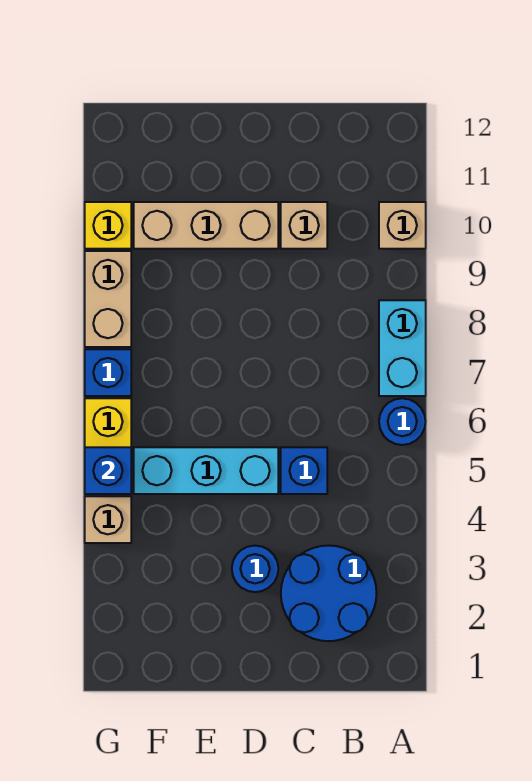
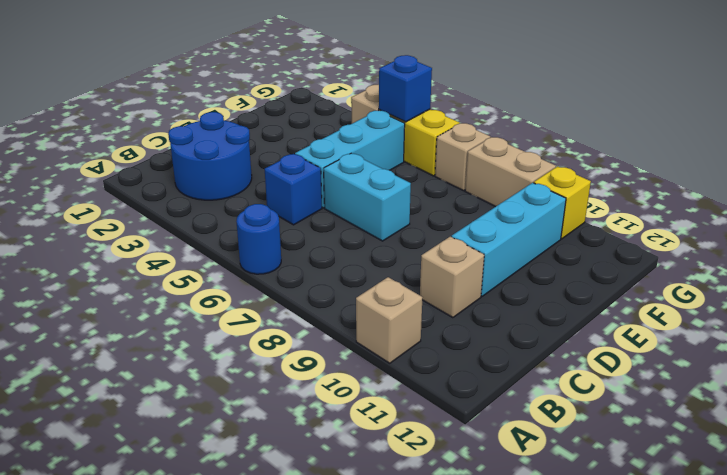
cyan brick A7:A8 level 1 -> cyan brick D6:D7 level 1
blue round brick D3 level 1 -> none
tan brick D10:F10 level 1 -> cyan brick D10:F10 level 1
blue brick G7 level 1 -> tan brick G7 level 1

